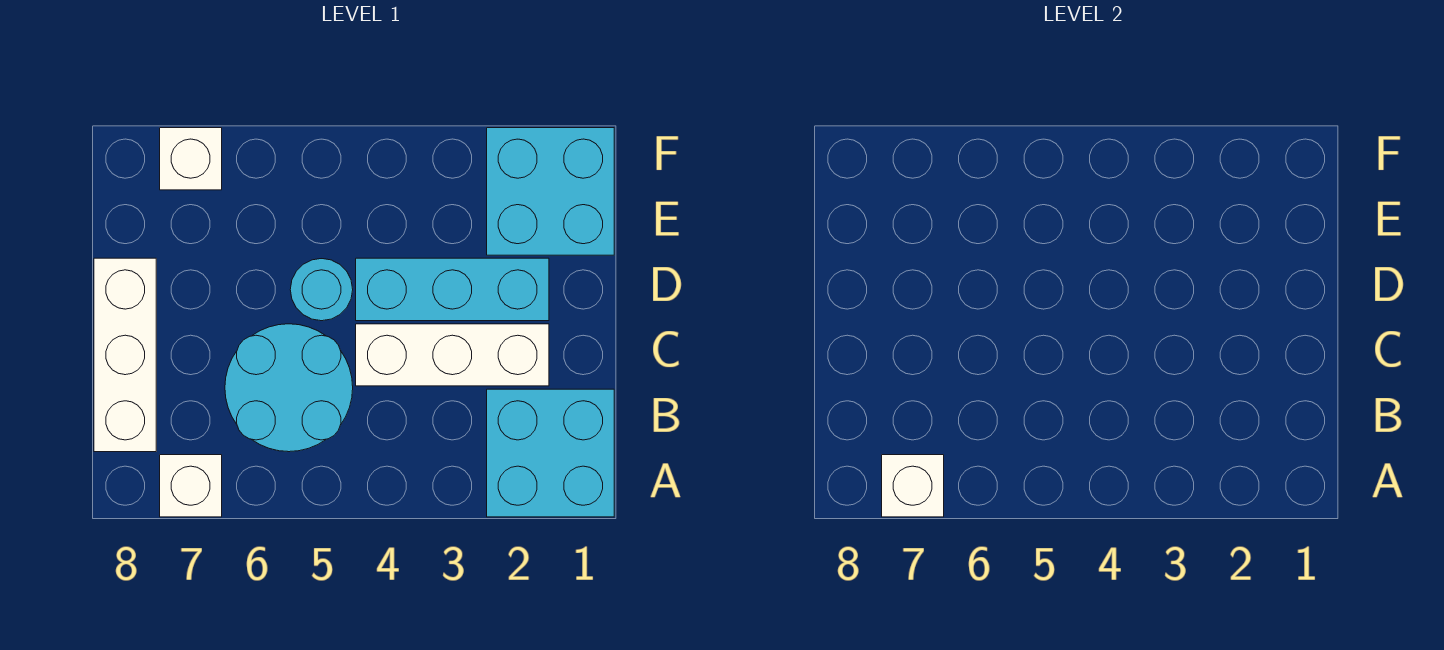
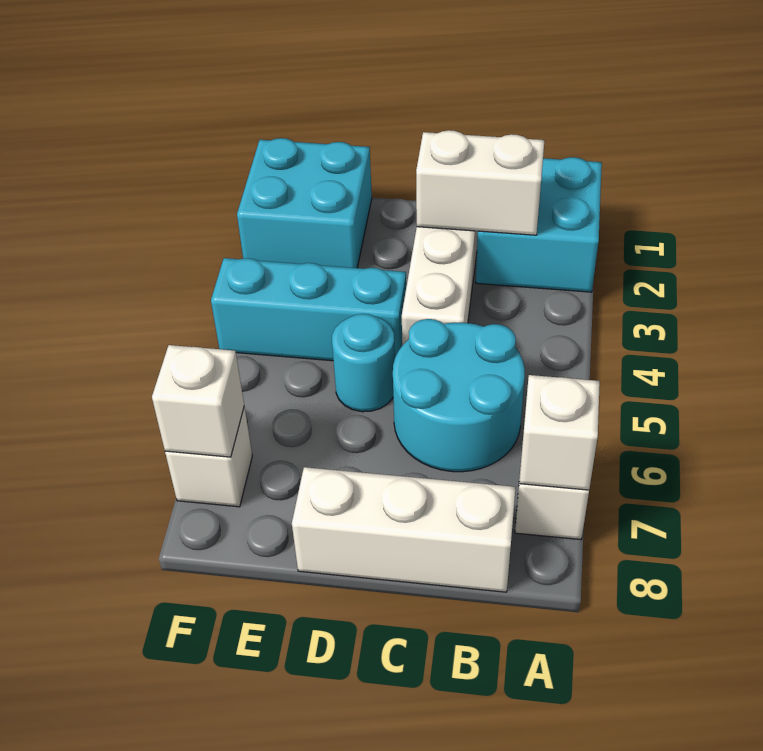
none -> white brick B2:C2 level 2
cyan brick D2:D4 level 1 -> cyan brick D4:F4 level 1
none -> white brick F7 level 2

